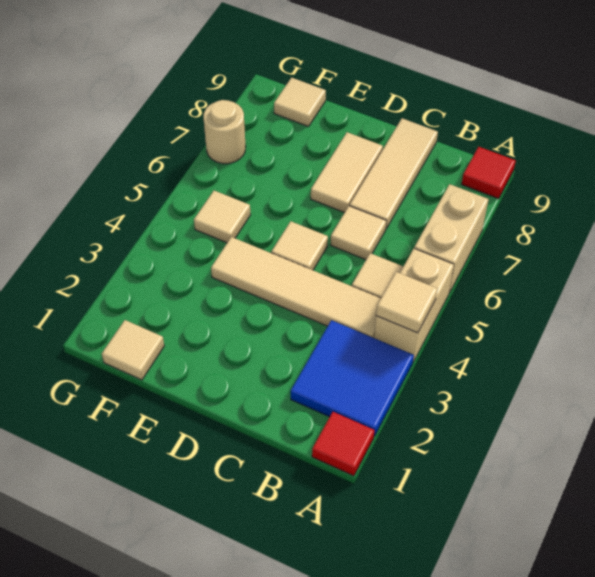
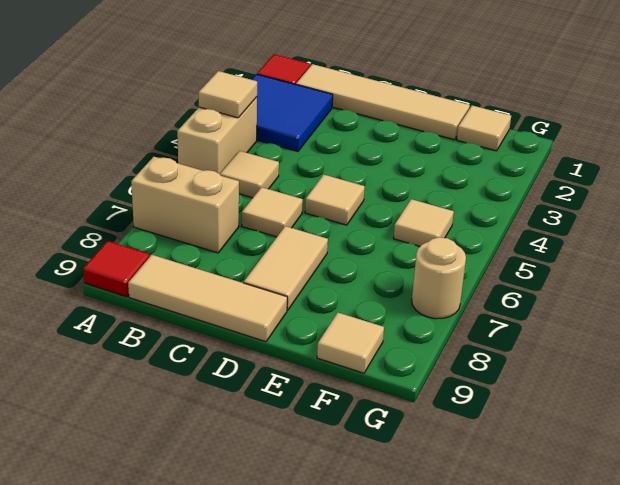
tan brick A6:A7 level 1 -> tan brick A7:B7 level 1
tan tile B4:E4 level 1 -> tan tile B1:E1 level 1
tan tile C7:C9 level 1 -> tan tile B9:D9 level 1

